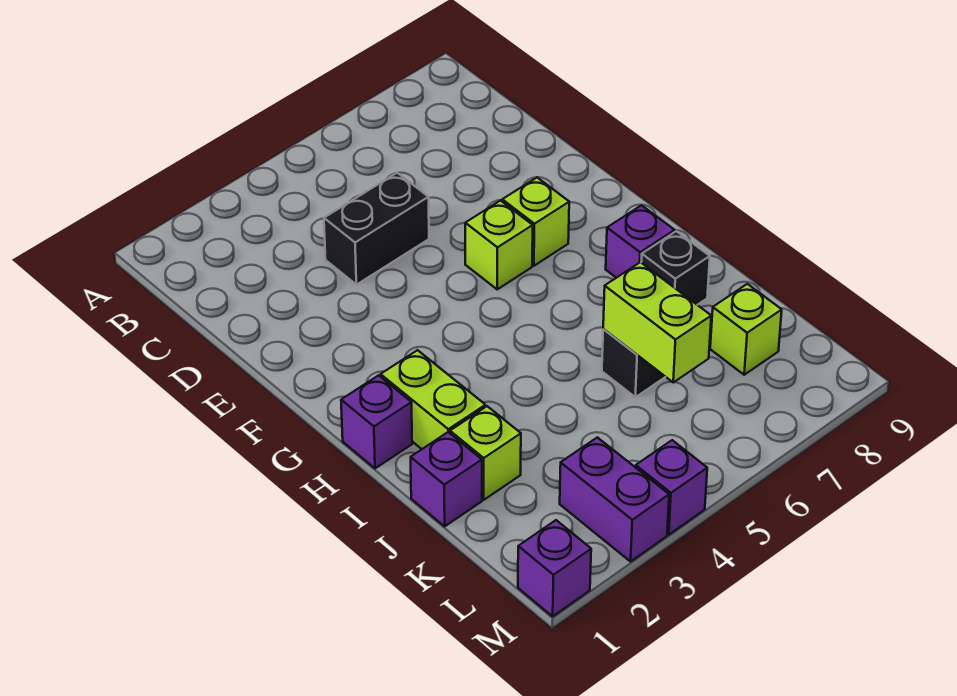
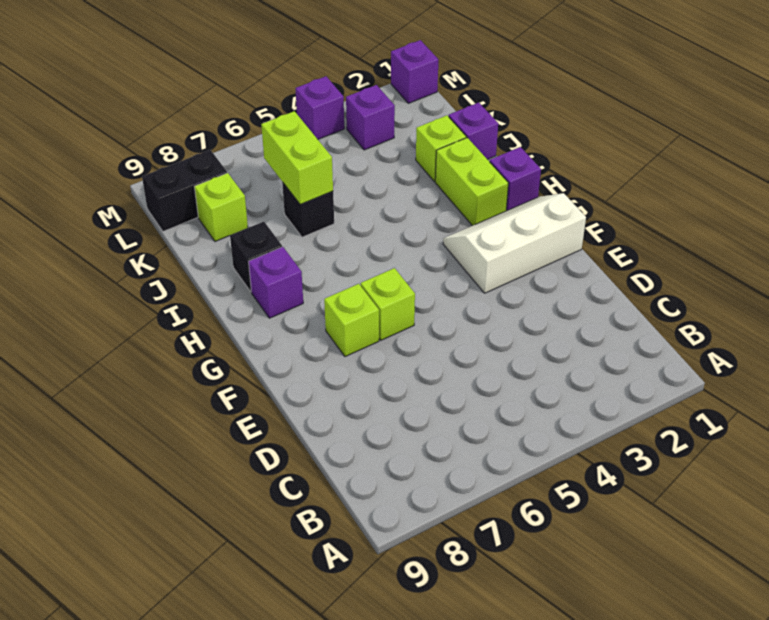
black brick D4:D5 level 1 -> black brick L8:L9 level 1
none -> white slope F1:G3 level 1 top F
purple brick L3:M3 level 1 -> purple brick L3 level 1

